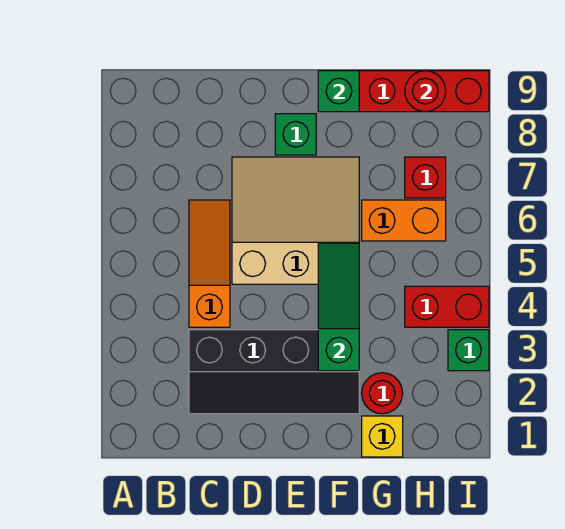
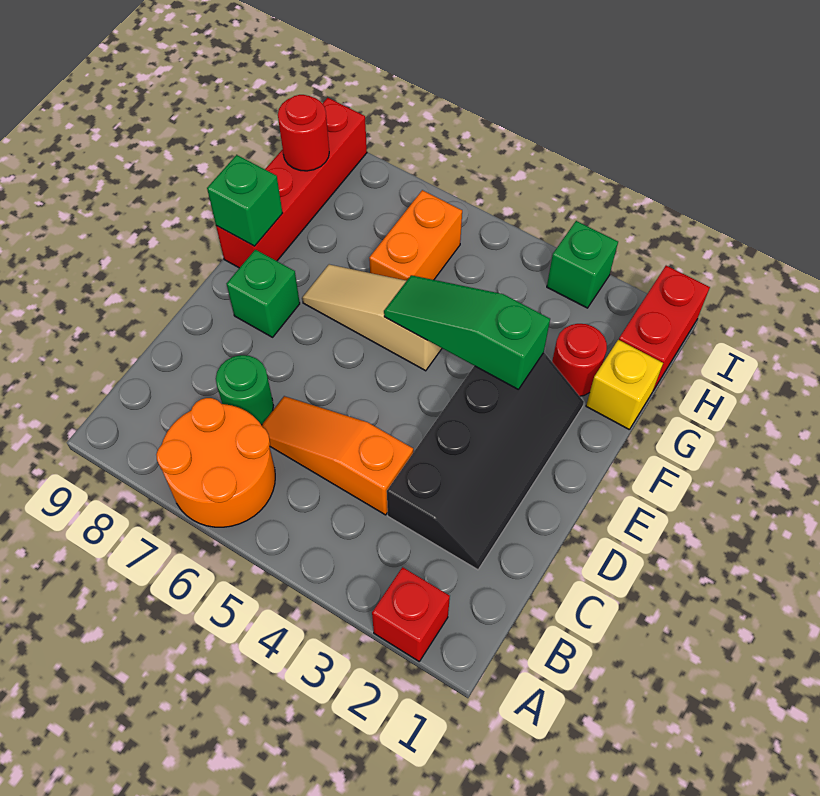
none -> orange round brick A6:B7 level 1
none -> green round brick C7 level 1
tan slope D5:F7 level 1 top 5 -> tan slope F5:F7 level 1 top 5
red brick H4:I4 level 1 -> red brick H1:I1 level 1
red brick H7 level 1 -> red brick A2 level 1

